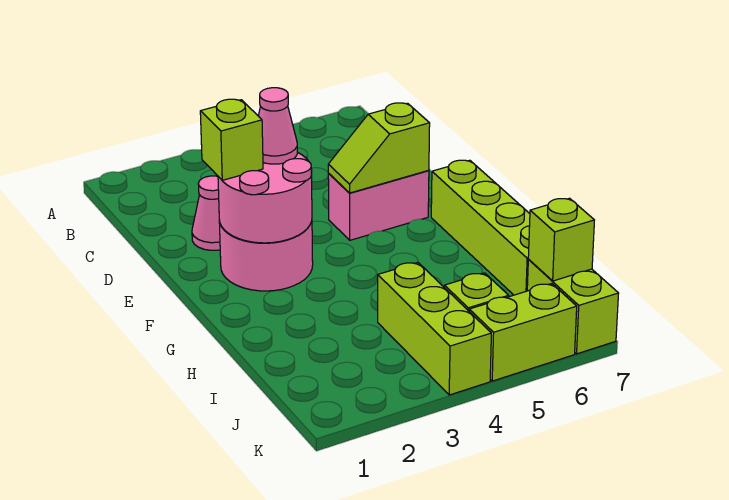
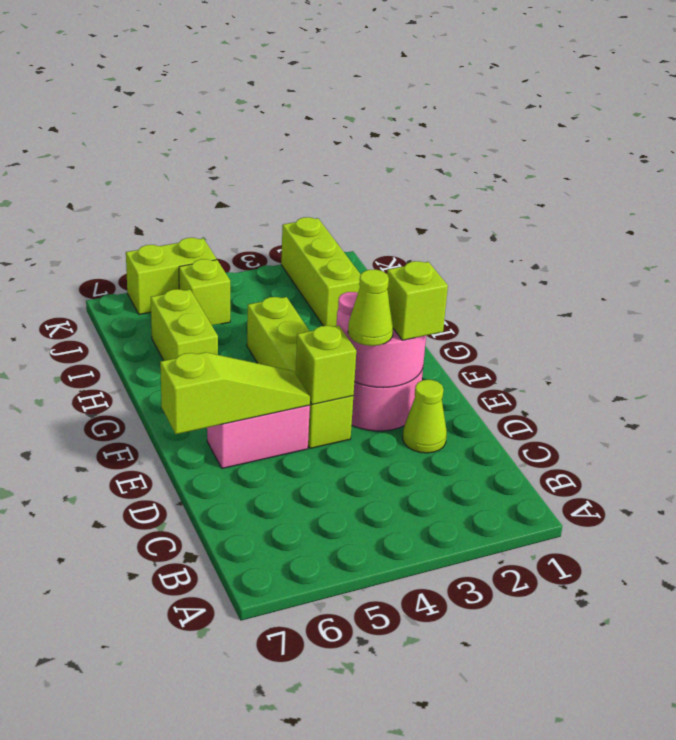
pink cone D2 level 1 -> lime cone D2 level 1
pink cone E3 level 3 -> lime cone E3 level 3
lime slope E5:E6 level 2 top 6 -> lime slope E5:E7 level 2 top 7
lime brick F7:I7 level 1 -> lime brick E4:H4 level 1
lime brick I4:K4 level 1 -> lime brick I2:K2 level 1
lime brick J7:K7 level 1 -> lime brick H6:I6 level 1
lime brick J7 level 2 -> lime brick E4 level 2

